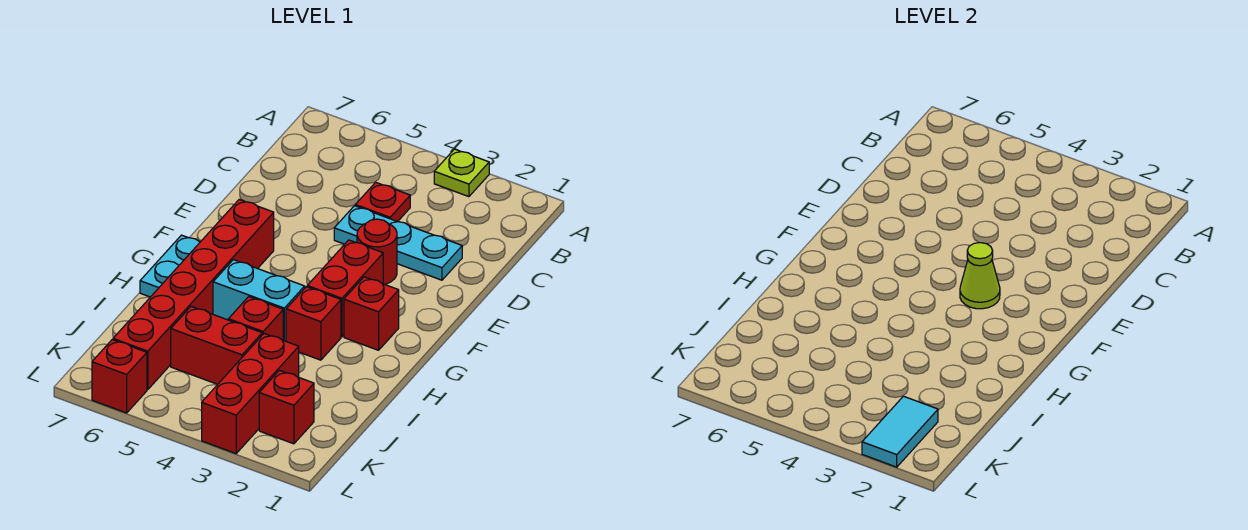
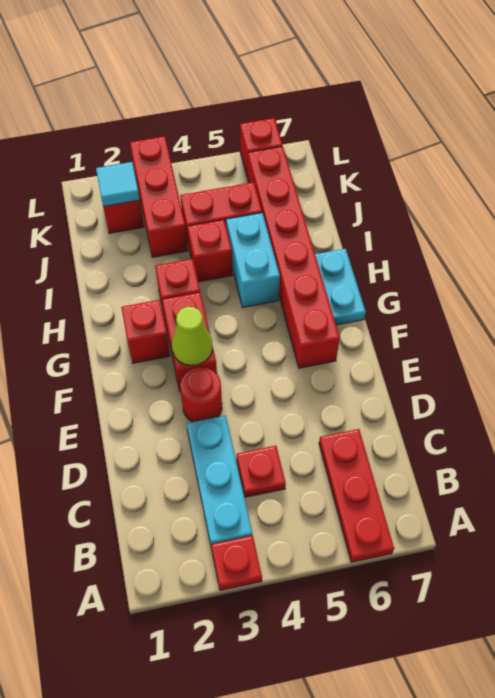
lime plate A3 level 1 -> red plate A3 level 1
none -> red plate A6:C6 level 1
cyan plate D2:D4 level 1 -> cyan plate B3:D3 level 1
cyan brick H4:H5 level 1 -> cyan brick H5:I5 level 1
cyan tile K2:L2 level 2 -> cyan tile K2 level 2

